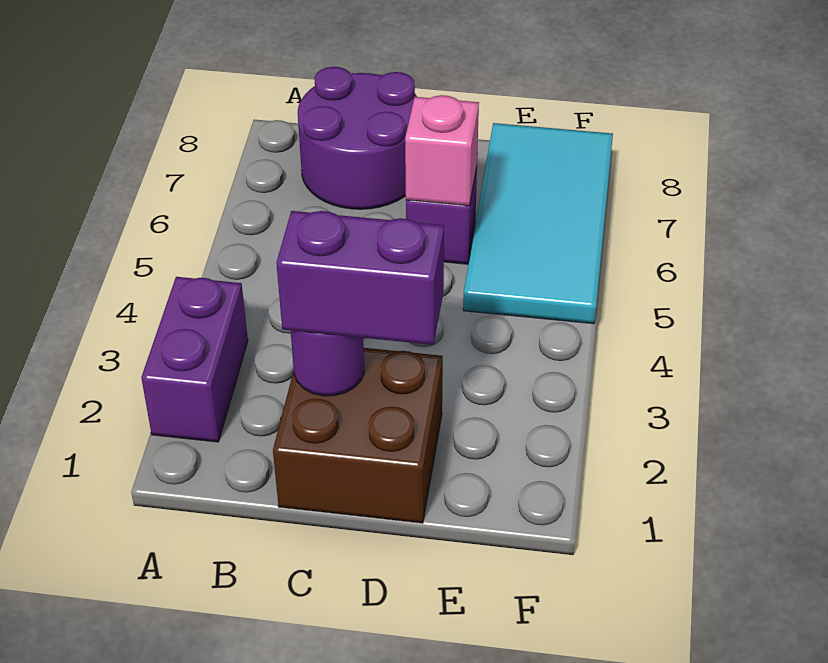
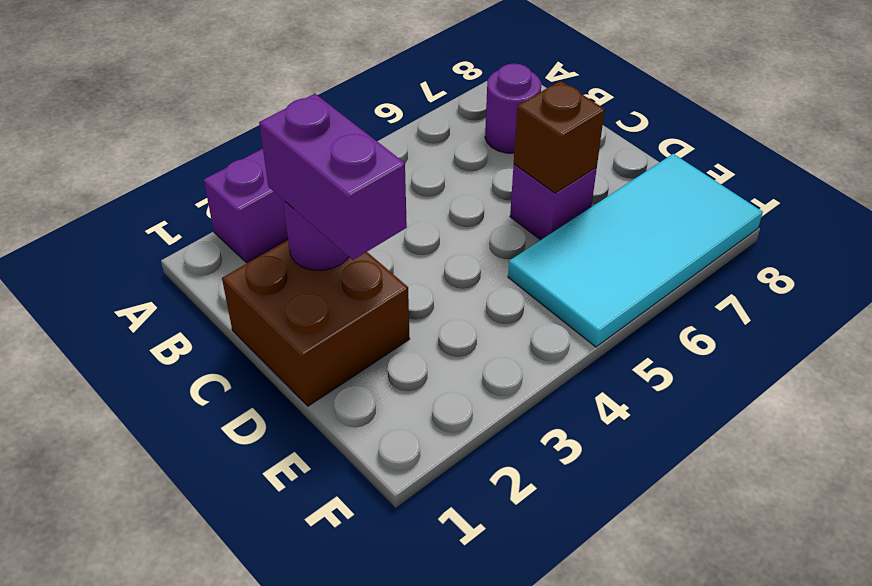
purple round brick B7:C8 level 1 -> purple round brick B7 level 1
pink brick D6 level 2 -> brown brick D6 level 2

